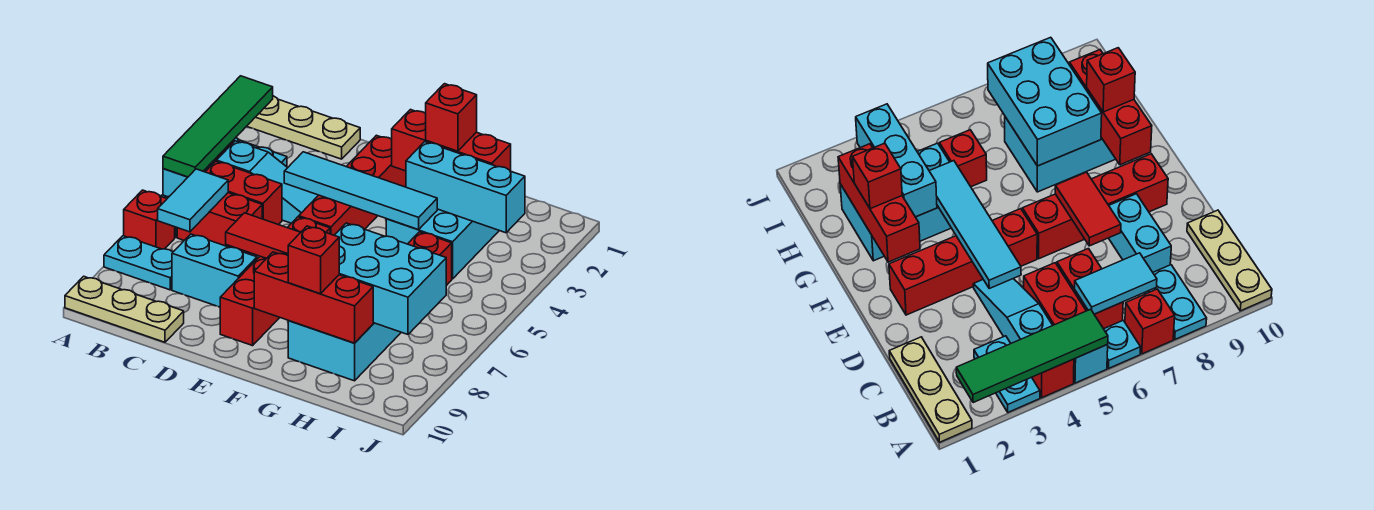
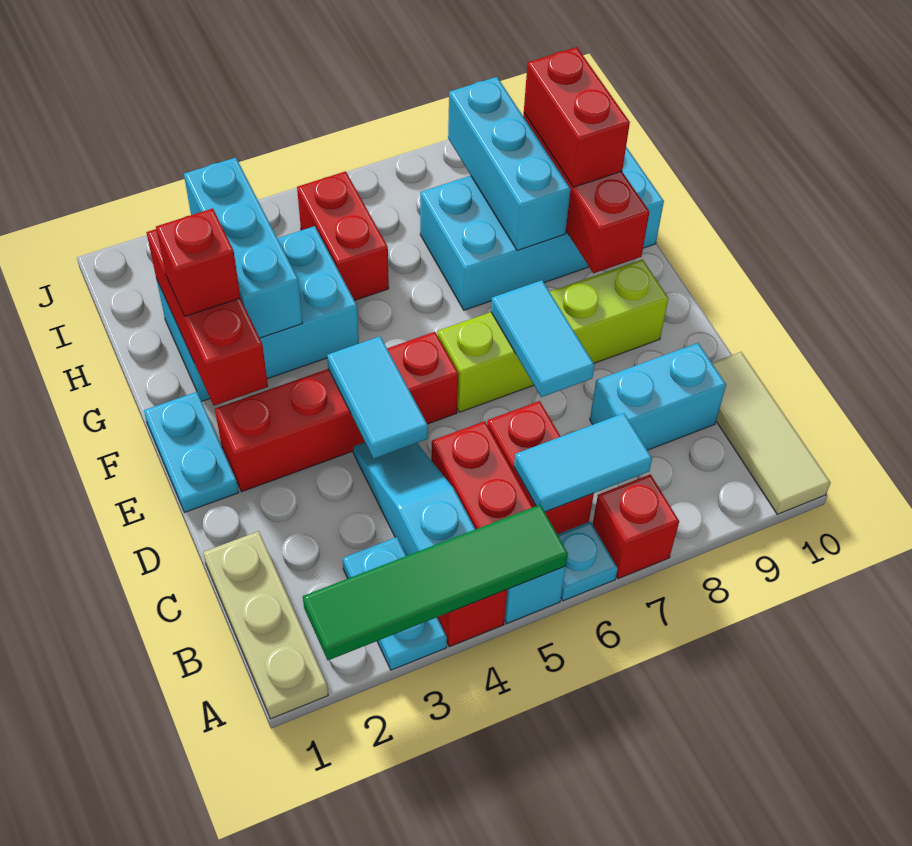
cyan plate A8:B8 level 1 -> cyan plate E1:F1 level 1
tan plate A10:C10 level 1 -> tan tile A10:C10 level 1
cyan brick C8:D8 level 1 -> cyan brick C8:C9 level 1
cyan tile D4:G4 level 2 -> cyan tile D4:E4 level 2
red tile D7:E7 level 2 -> cyan tile D7:E7 level 2
red brick E6:E9 level 1 -> lime brick E6:E9 level 1
cyan brick G7:H9 level 1 -> cyan brick G7:H10 level 1
cyan brick G7:I8 level 2 -> cyan brick G8:I8 level 2
red brick G9 level 3 -> red brick G9:H9 level 3
red brick H5 level 1 -> red brick H5:I5 level 1

